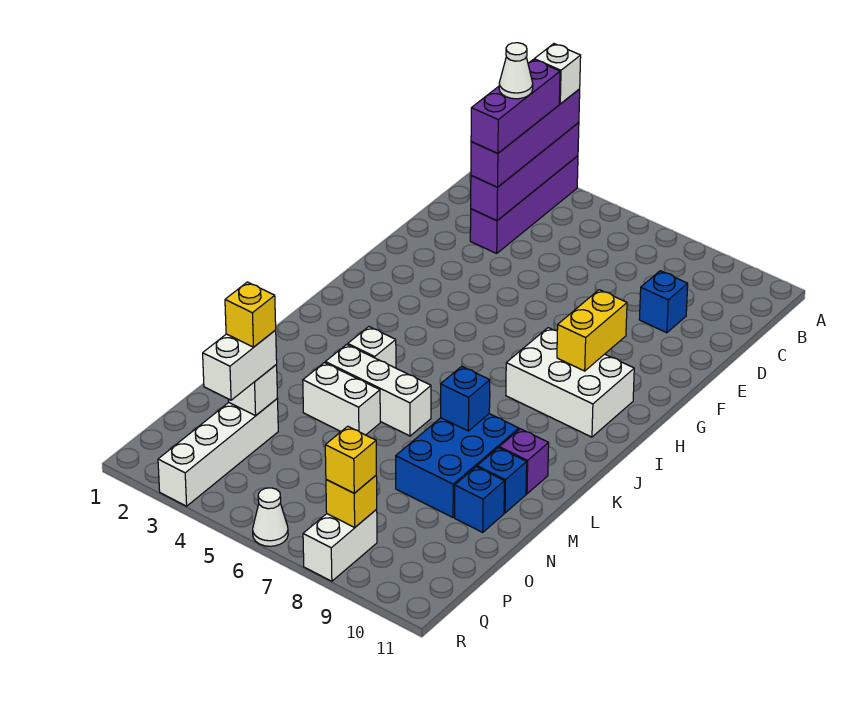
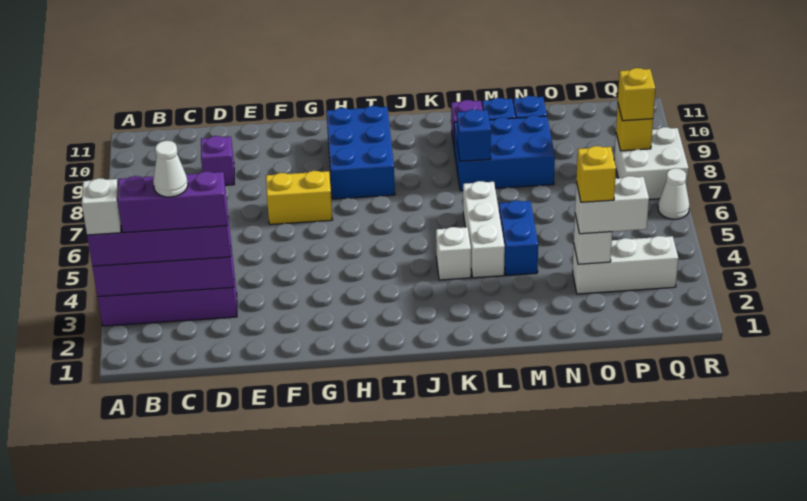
blue brick D9 level 1 -> purple brick D9 level 1
yellow brick G9:H9 level 2 -> yellow brick F7:G7 level 1
white brick H8:I10 level 1 -> blue brick H8:I10 level 1
white brick M4:M5 level 1 -> blue brick M4:M5 level 1
white brick O3:R3 level 1 -> white brick O3:Q3 level 1
white brick Q8:R8 level 1 -> white brick Q7:R8 level 1

